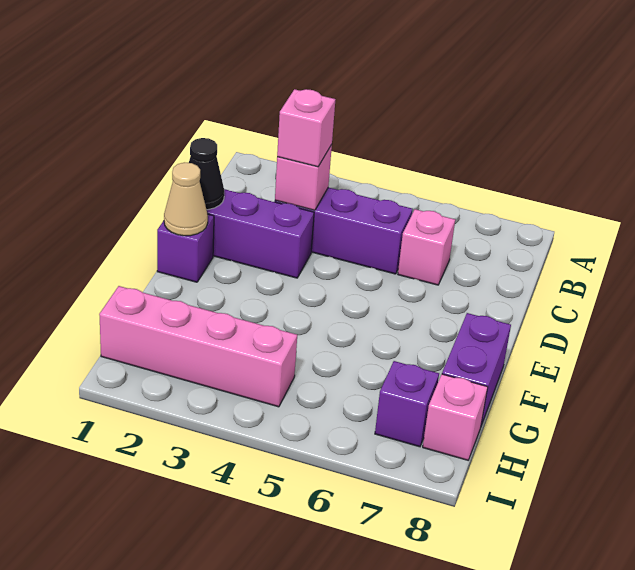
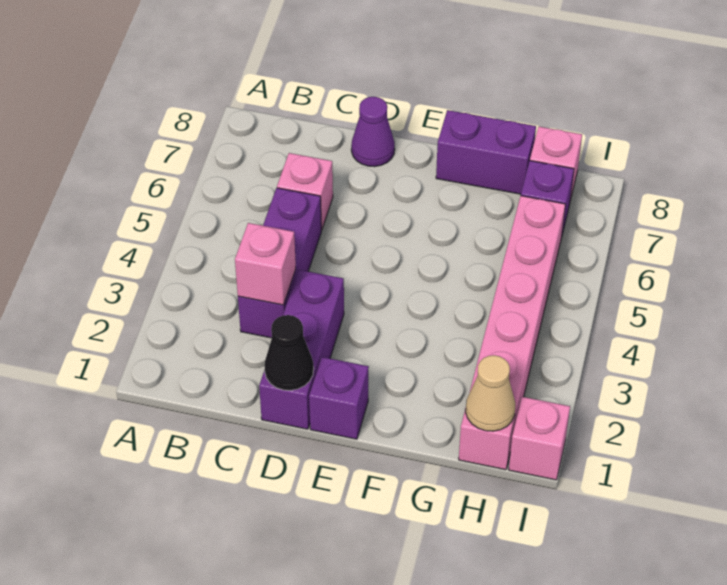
pink brick C3 level 3 -> pink brick I1 level 1
none -> purple cone D8 level 1
tan cone E1 level 2 -> tan cone H1 level 2
pink brick H1:H4 level 1 -> pink brick H1:H6 level 1

